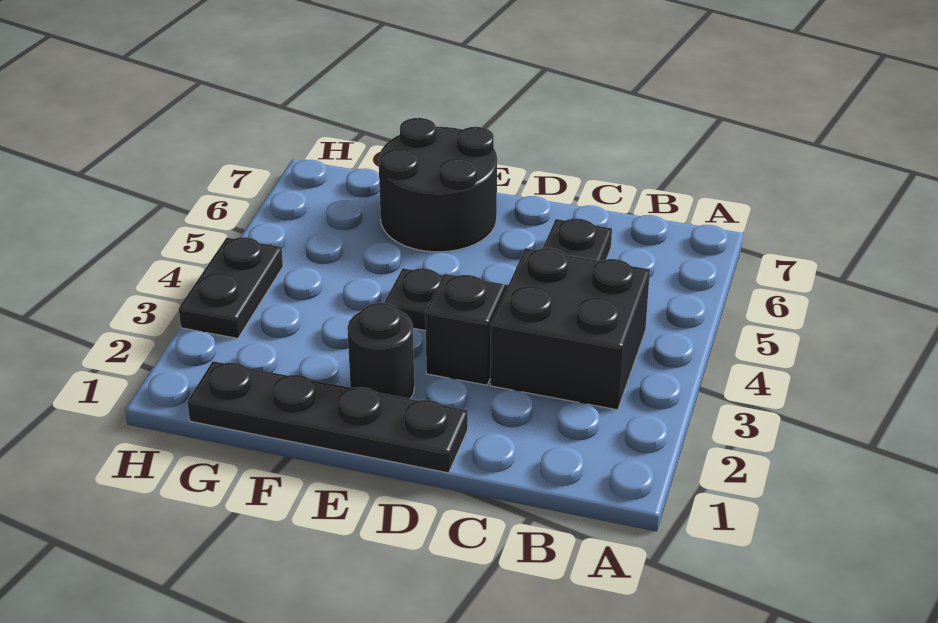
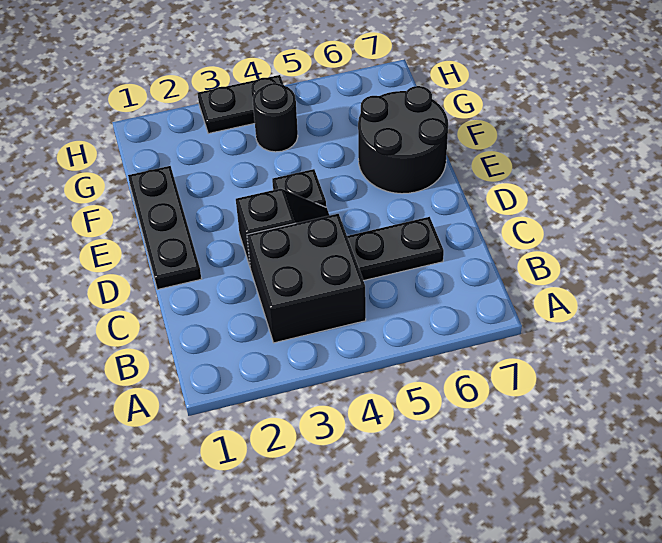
black plate D1:G1 level 1 -> black plate D1:F1 level 1
black round brick E2 level 1 -> black round brick G4 level 1

